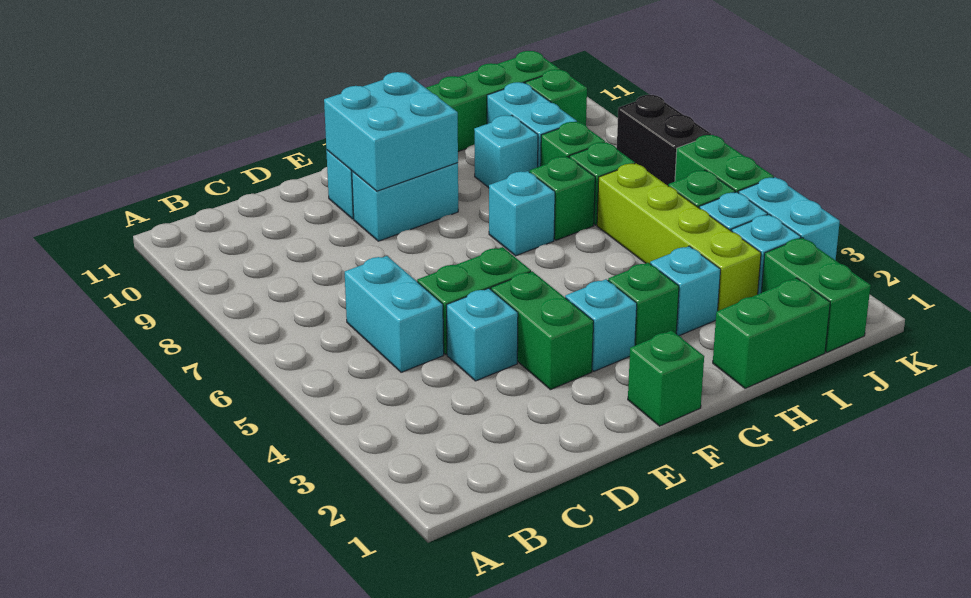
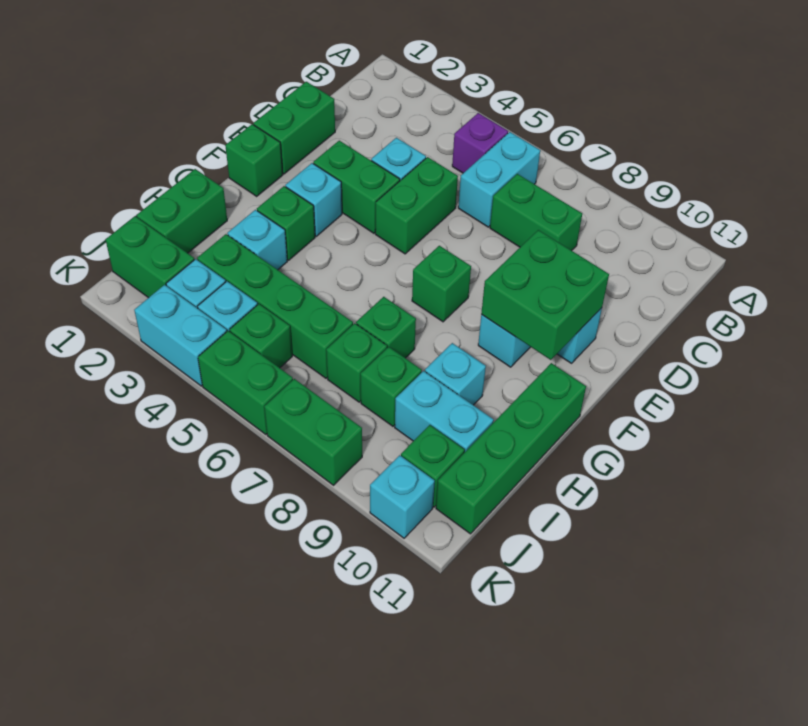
none -> purple brick B5 level 1
cyan brick C5:C6 level 1 -> cyan brick B6:C6 level 1
none -> green brick C7:C8 level 1
none -> green brick D1:E1 level 1
cyan brick E9:F10 level 2 -> green brick E9:F10 level 2
none -> green brick F7 level 1
cyan brick G7 level 1 -> cyan brick K10 level 1
lime brick I3:I6 level 1 -> green brick I3:I6 level 1
black brick K7:K8 level 1 -> green brick K7:K8 level 1

